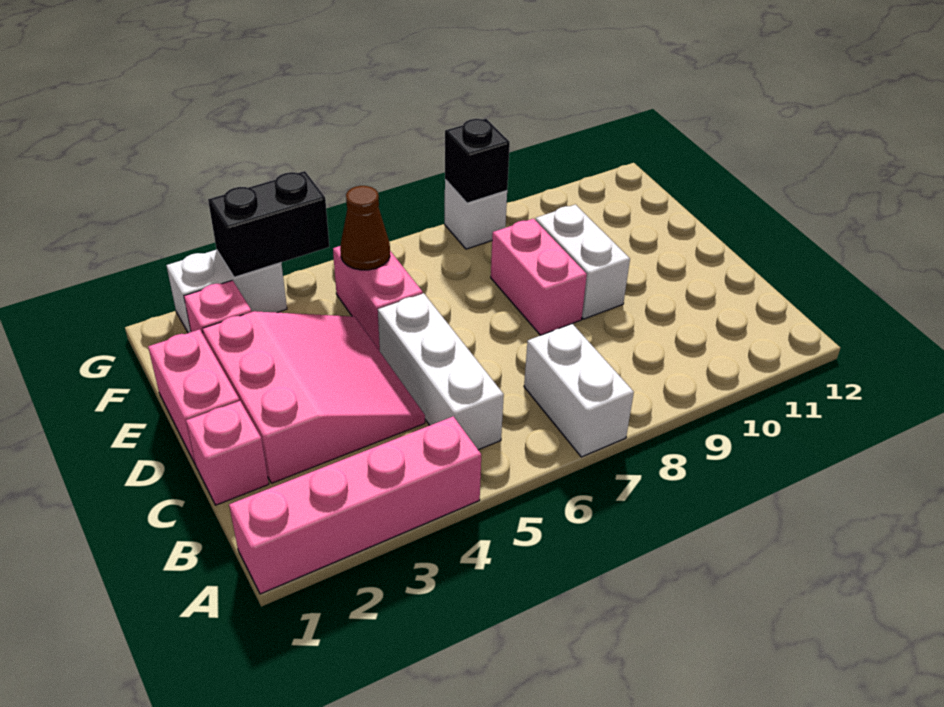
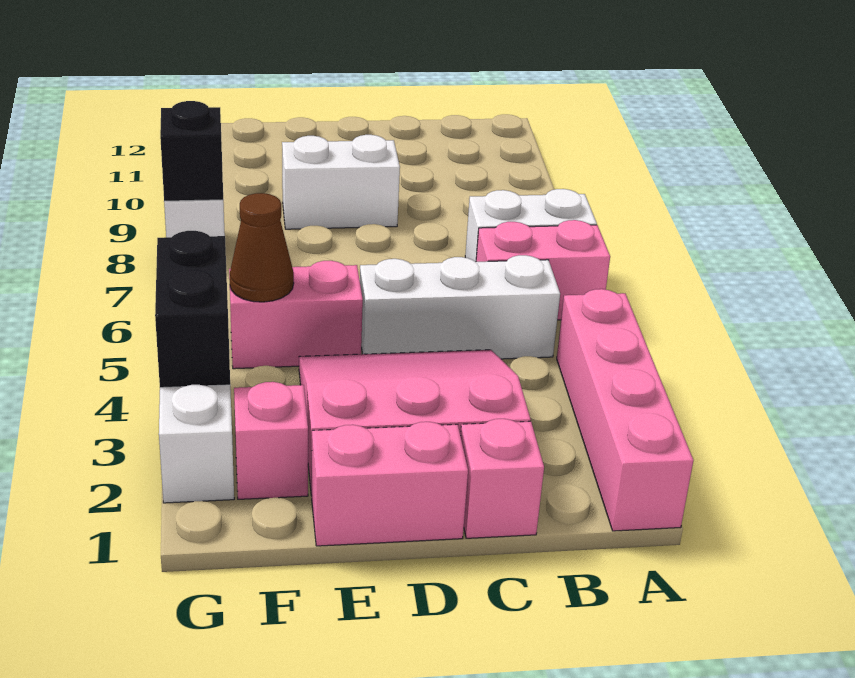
pink brick D8:E8 level 1 -> pink brick A6:B6 level 1

